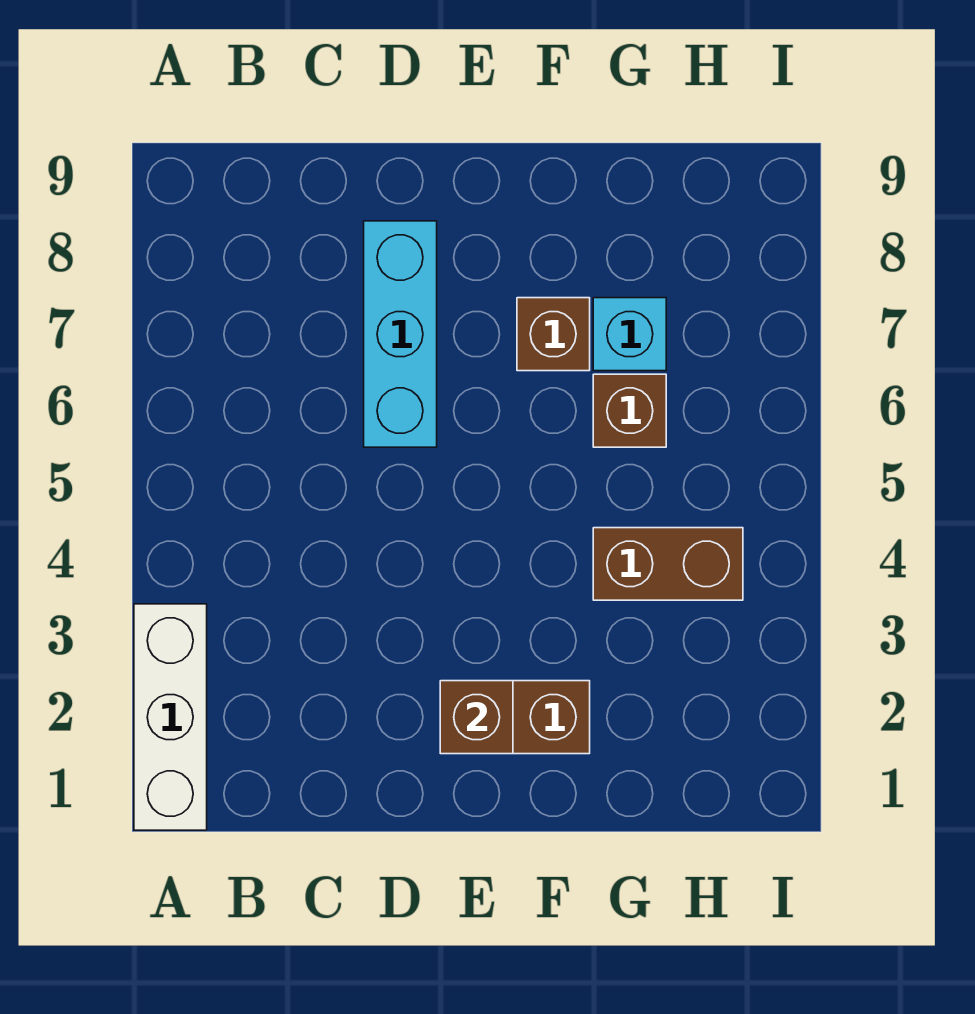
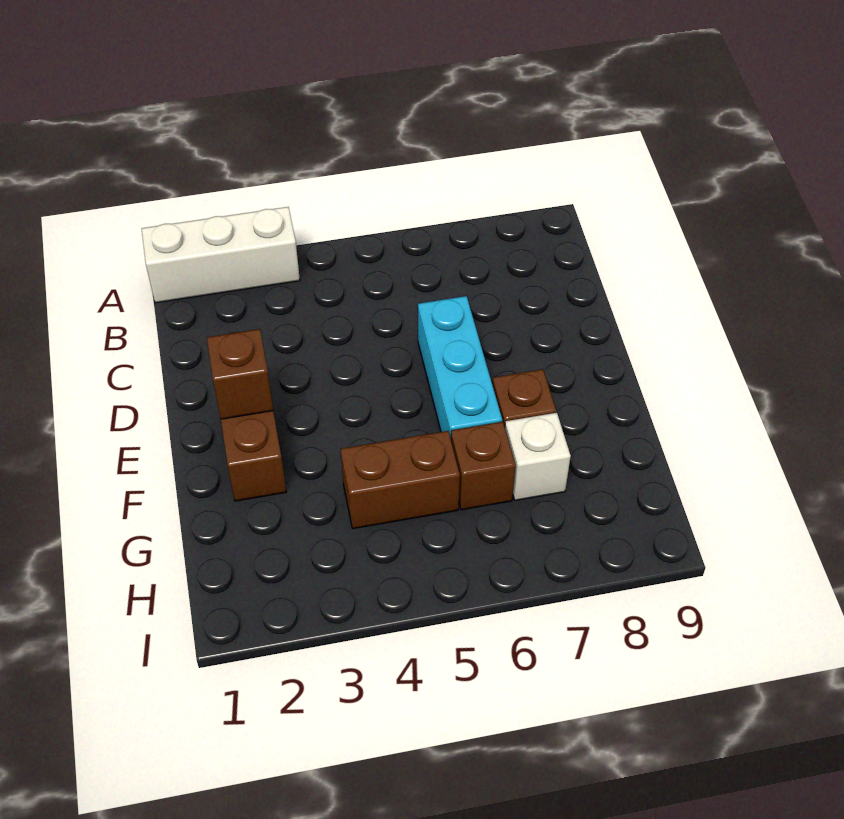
cyan brick D6:D8 level 1 -> cyan brick D6:F6 level 1
brown brick G4:H4 level 1 -> brown brick G4:G5 level 1
cyan brick G7 level 1 -> white brick G7 level 1

